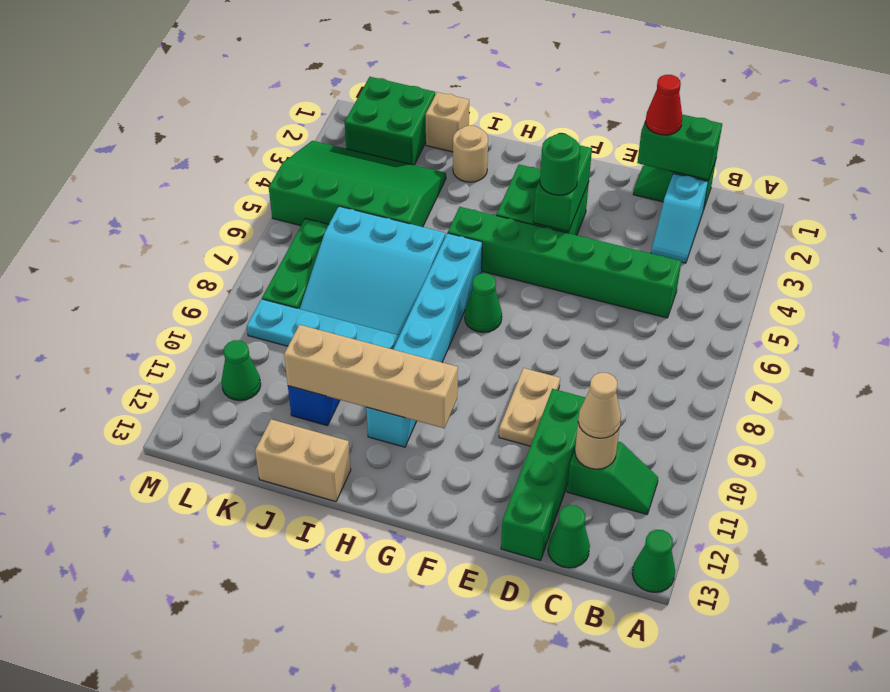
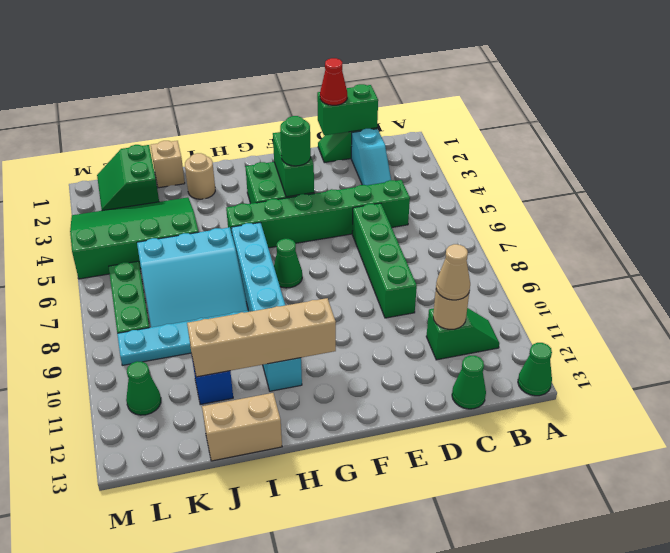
green brick D10:D13 level 1 -> green brick D6:D9 level 1
tan plate E9:E10 level 1 -> none
green brick K1:L2 level 1 -> green slope K1:L2 level 1 top K

